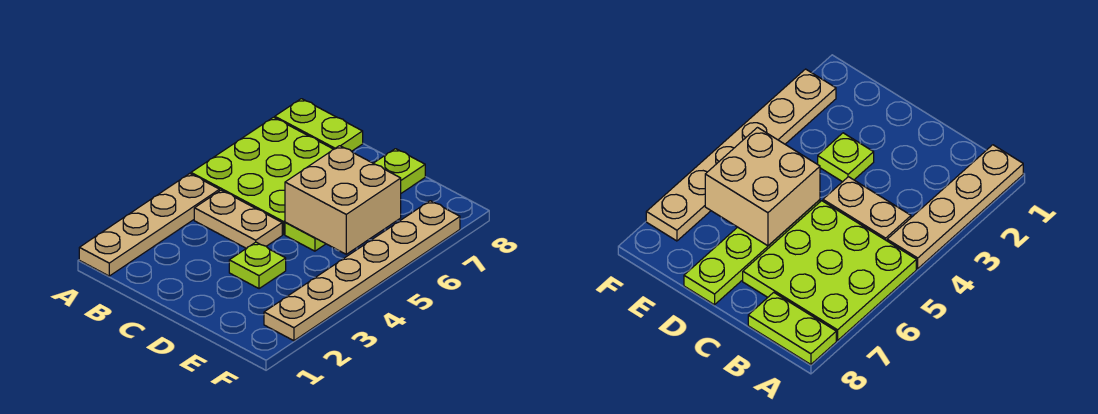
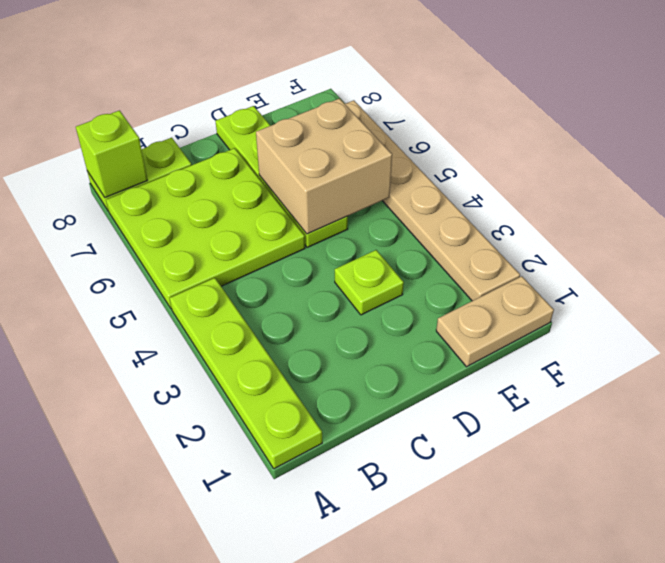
tan plate A1:A4 level 1 -> lime plate A1:A4 level 1
none -> lime brick A8 level 2
tan plate B4:C4 level 1 -> tan plate E1:F1 level 1

